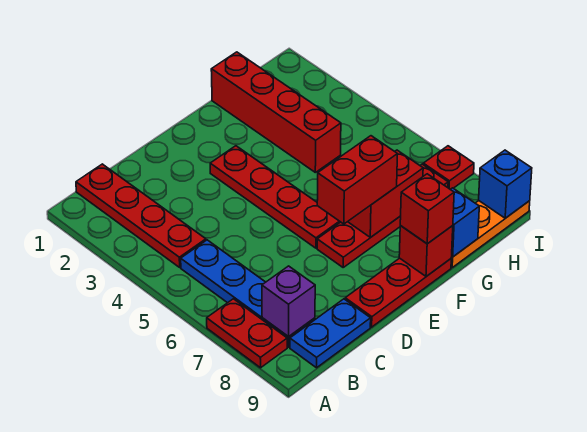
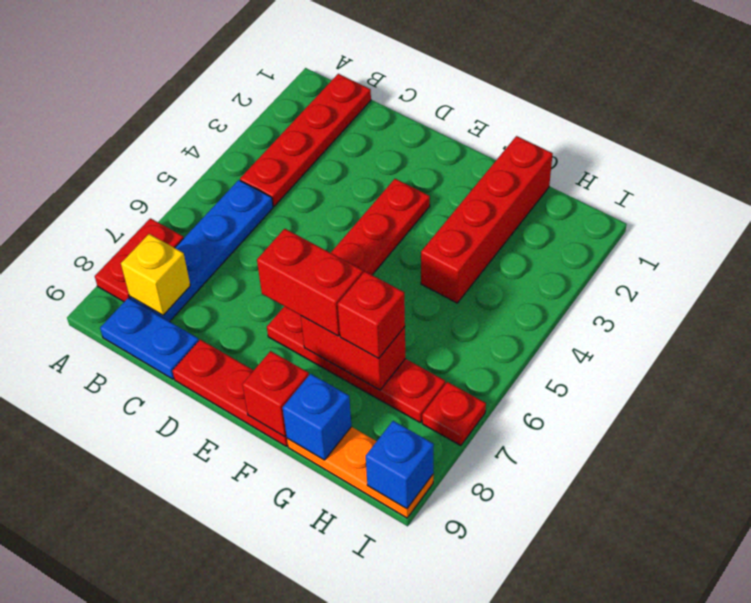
purple brick B8 level 2 -> yellow brick B8 level 2
red brick F9 level 3 -> red brick G7 level 3

